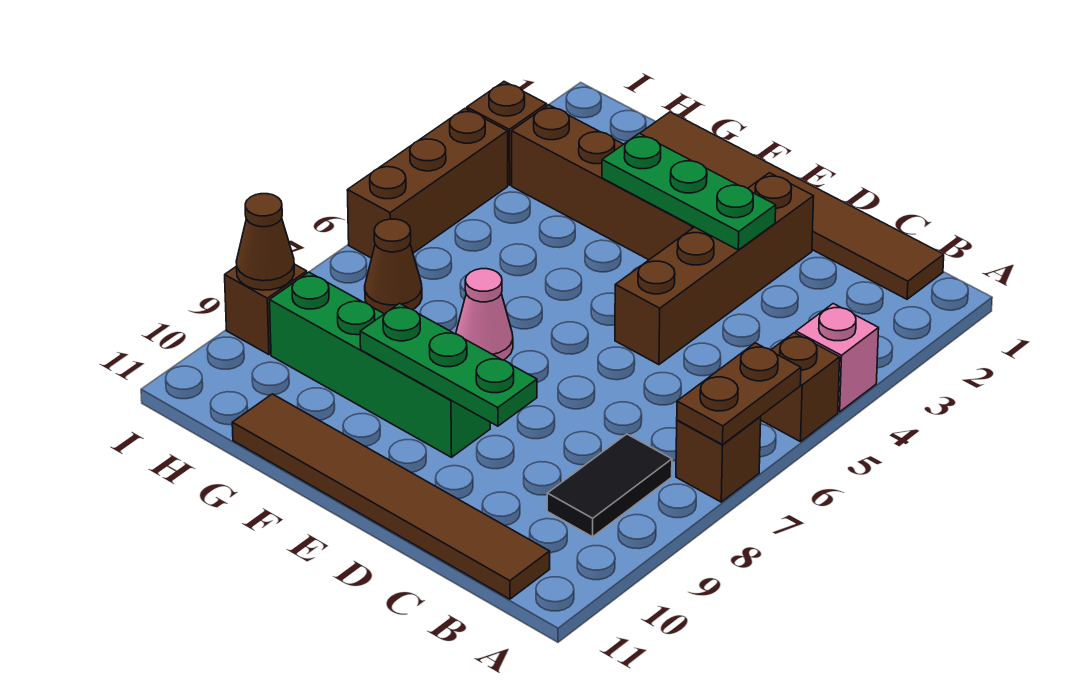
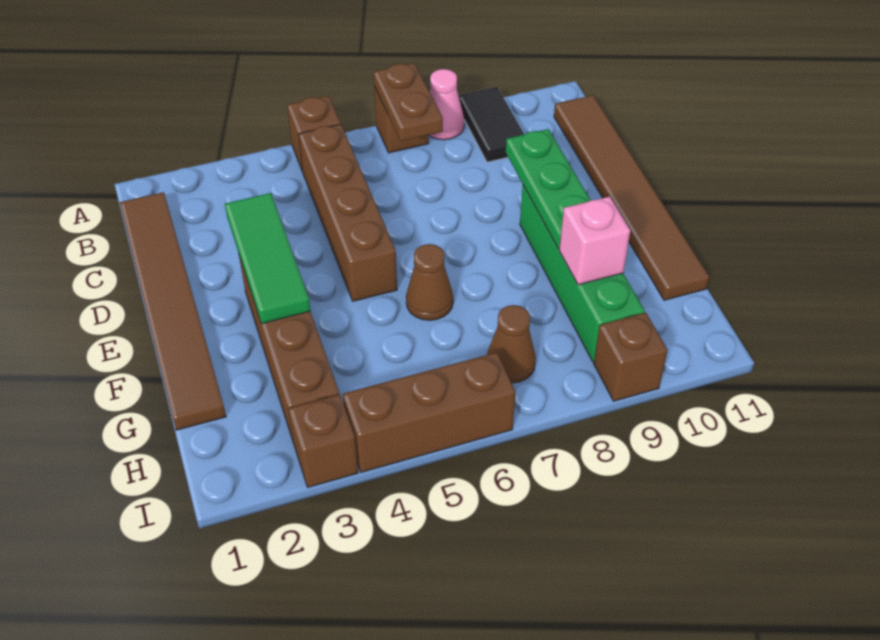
pink brick A4 level 1 -> pink brick G9 level 2
brown plate A6:A7 level 2 -> brown plate A7:B7 level 2
black tile B8:B9 level 1 -> black tile A9:B9 level 1
brown brick D2:D5 level 1 -> brown brick B5:E5 level 1
green plate D3:F3 level 2 -> green tile D3:F3 level 2
pink cone F7 level 1 -> pink cone A8 level 1
brown cone I9 level 2 -> brown cone F6 level 1

